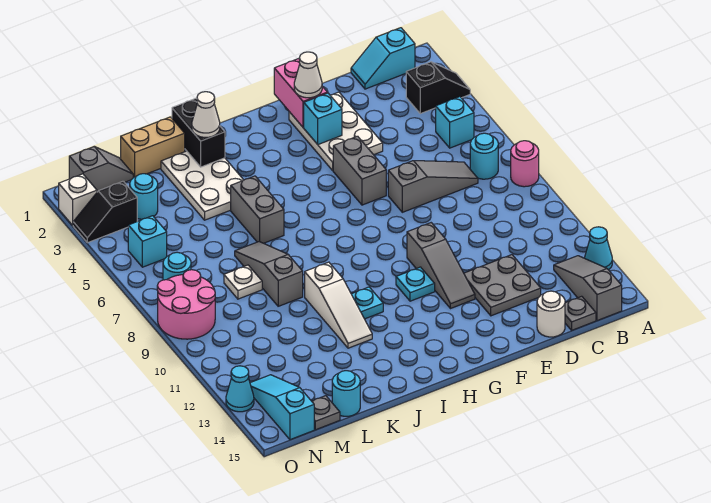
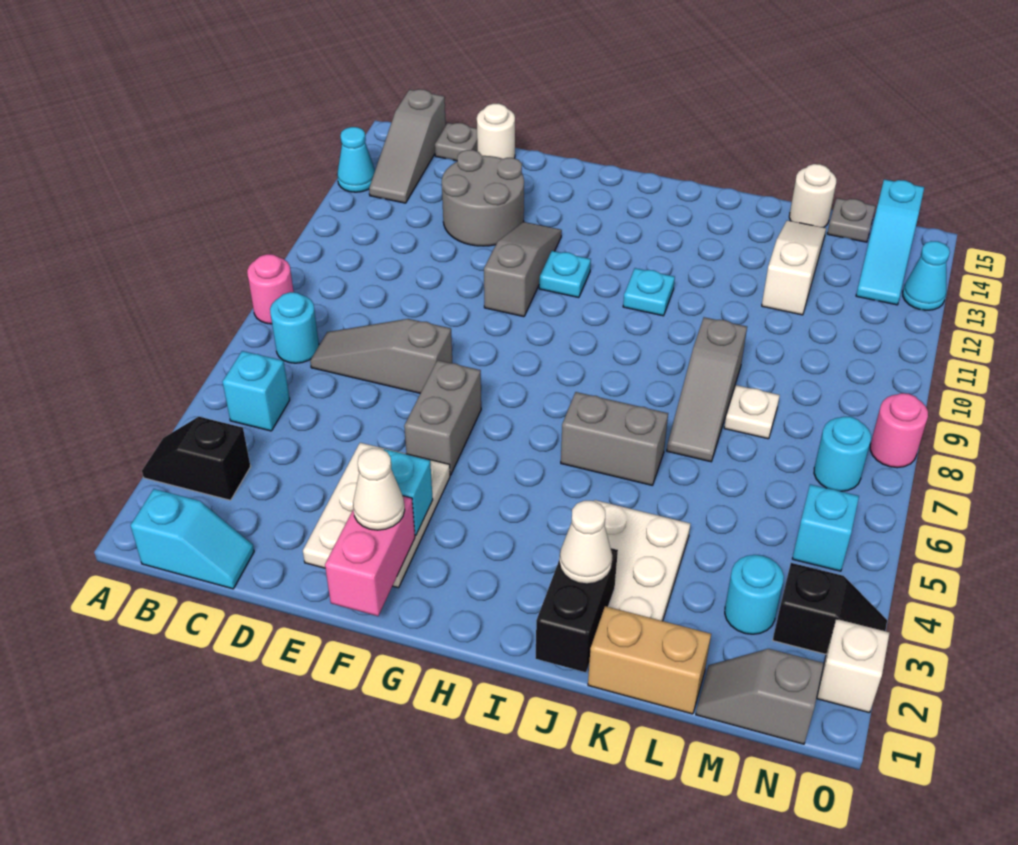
grey plate D12:E13 level 1 -> grey round brick D12:E13 level 1
grey brick J5:J6 level 1 -> grey brick I6:J6 level 1
white slope J10:J12 level 1 top 10 -> white slope L12:L14 level 1 top 12
cyan round brick L15 level 1 -> white round brick L15 level 1
pink round brick N8:O9 level 1 -> pink round brick O8 level 1

